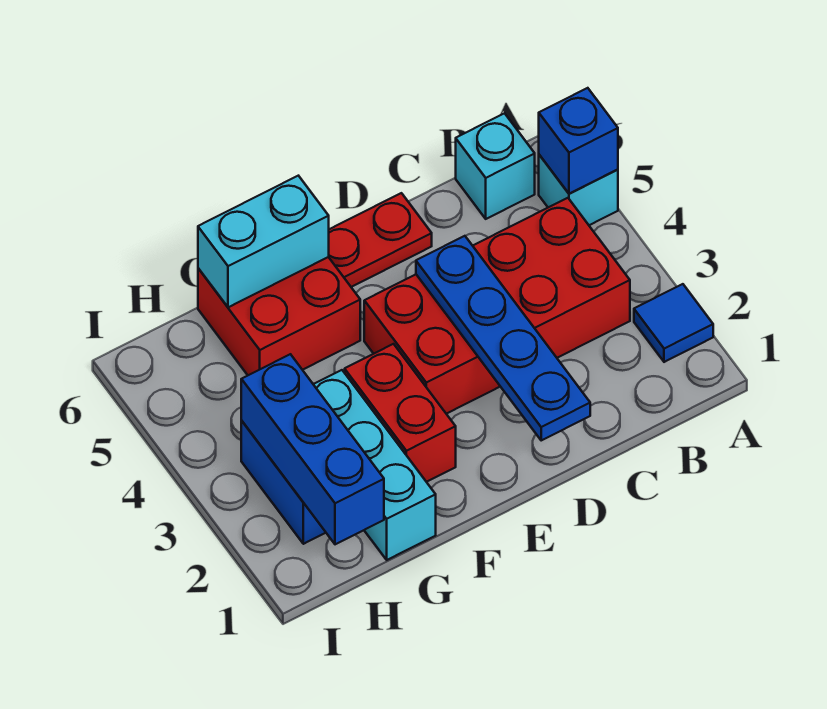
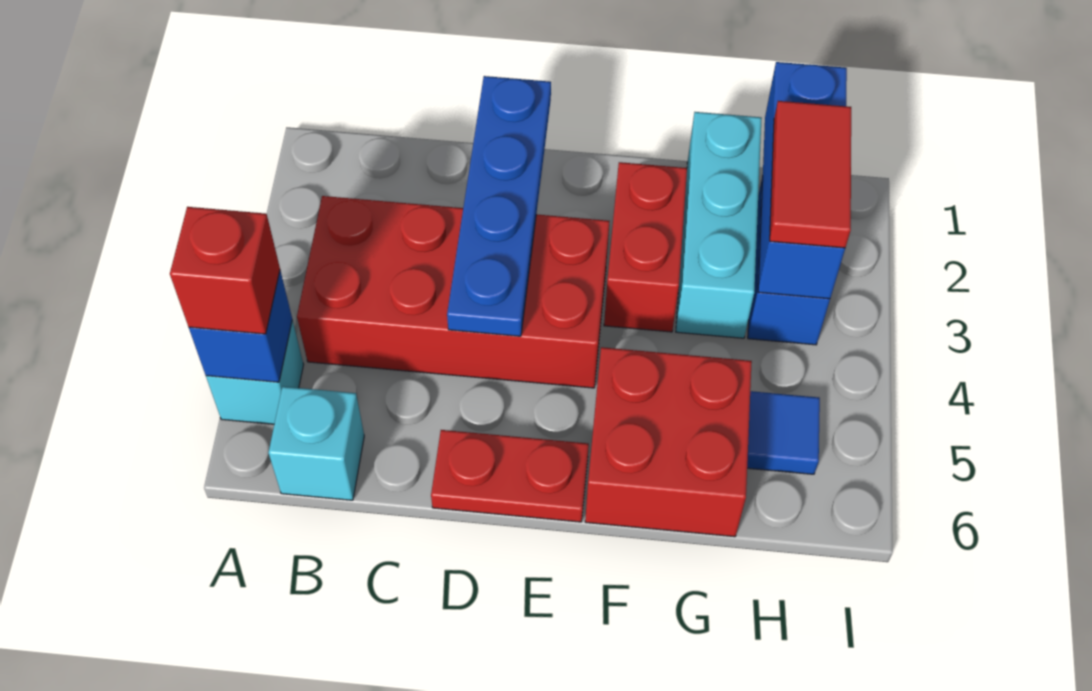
blue tile A2 level 1 -> blue tile H5 level 1
none -> red brick A5 level 3
cyan brick F6:G6 level 2 -> none
none -> red tile H2:H3 level 3

